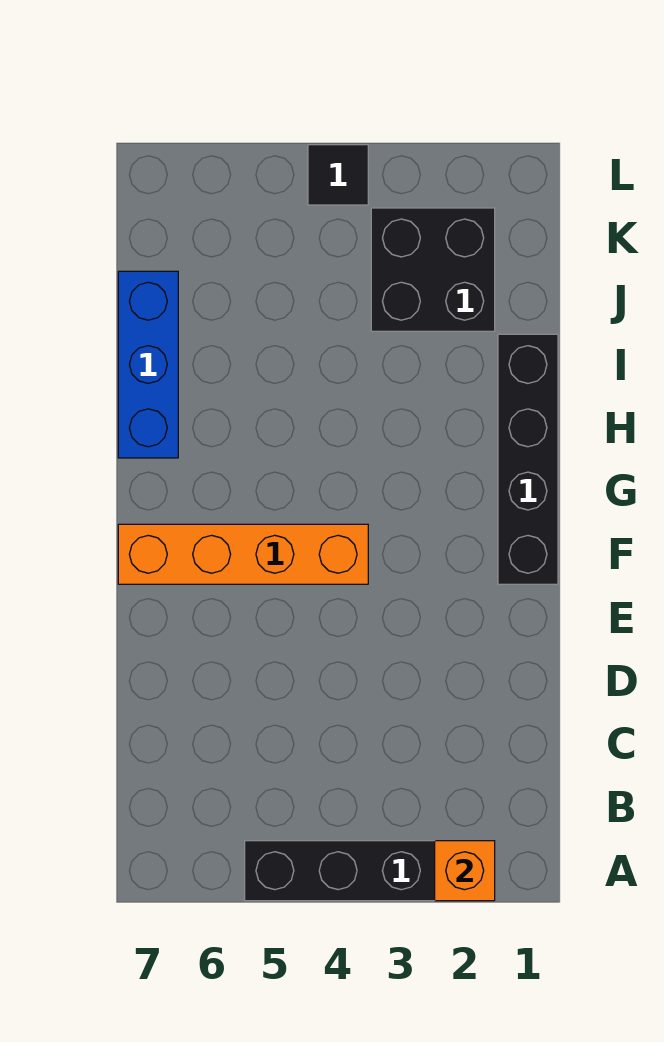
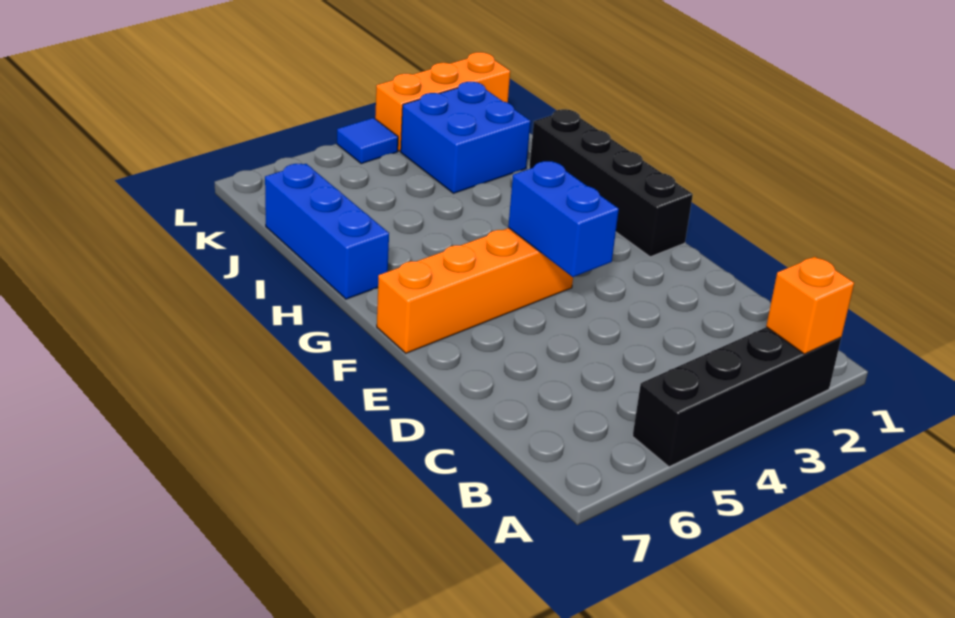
none -> blue brick E4:F4 level 2
black brick J2:K3 level 1 -> blue brick J2:K3 level 1
none -> orange brick L1:L3 level 1
black tile L4 level 1 -> blue tile L4 level 1

